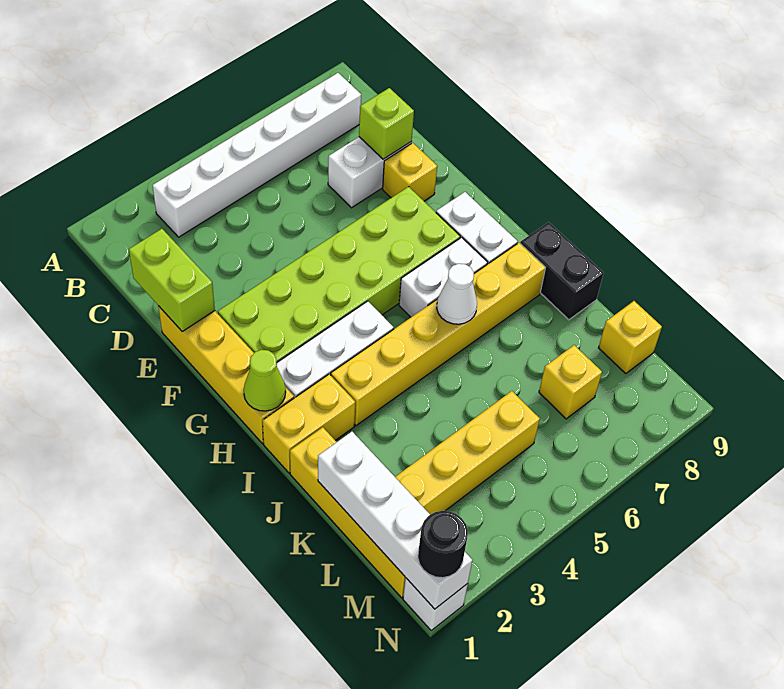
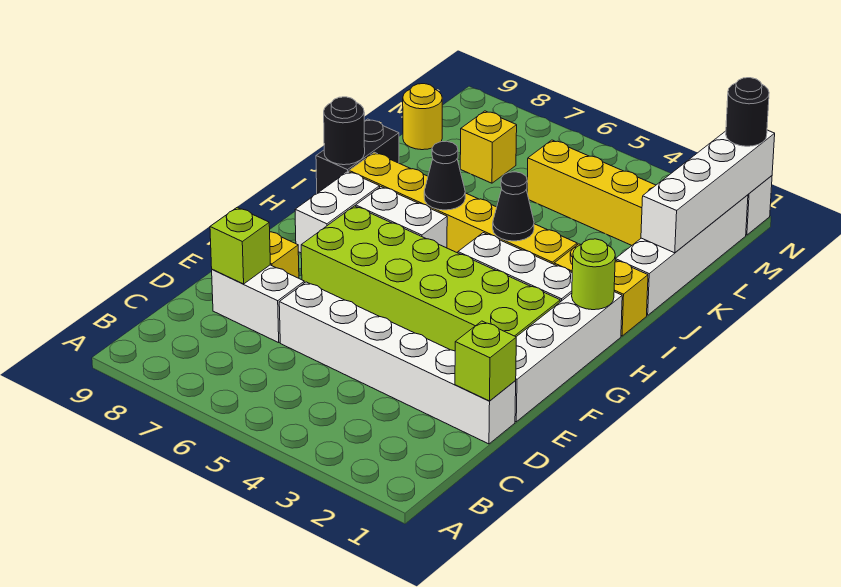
white brick B3:B8 level 1 -> white brick D1:D6 level 1
lime brick D1:E1 level 2 -> lime brick D1 level 2
yellow brick E1:H1 level 1 -> white brick E1:H1 level 1
lime cone H1 level 2 -> lime round brick H1 level 2
none -> black cone I4 level 2
white cone I6 level 2 -> black cone I6 level 2
none -> black round brick I9 level 2
yellow brick J1:M1 level 1 -> white brick J1:M1 level 1
yellow brick L9 level 1 -> yellow round brick L9 level 1

